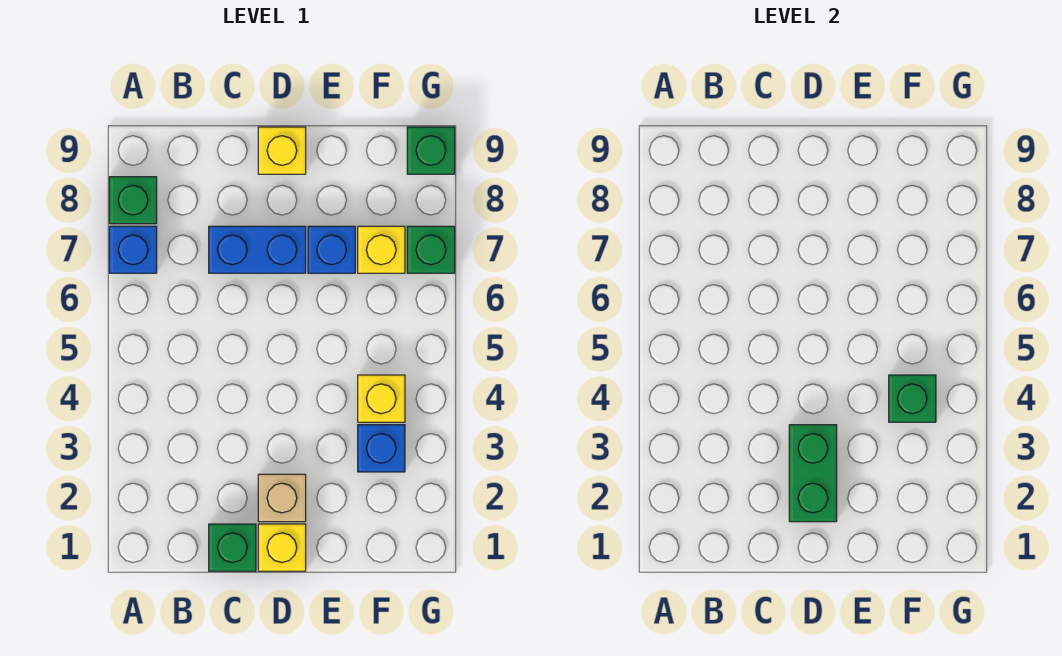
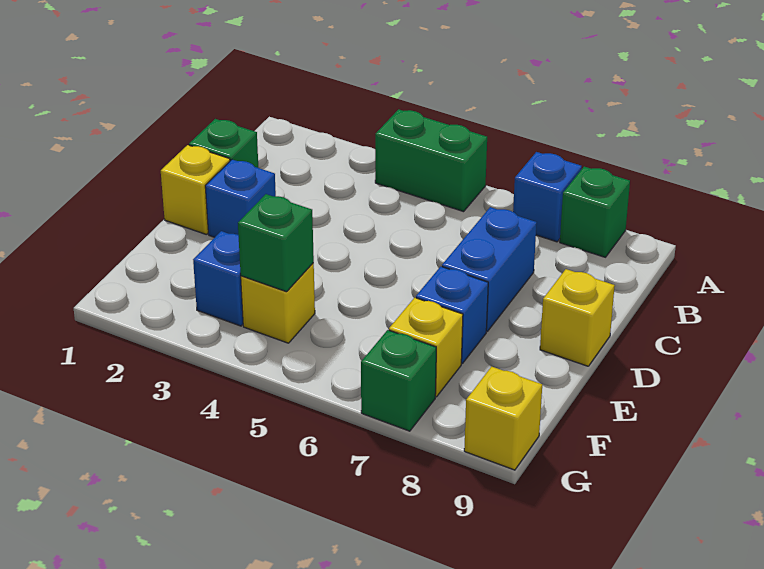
tan brick D2 level 1 -> blue brick D2 level 1
green brick D2:D3 level 2 -> green brick A4:A5 level 1
green brick G9 level 1 -> yellow brick G9 level 1

